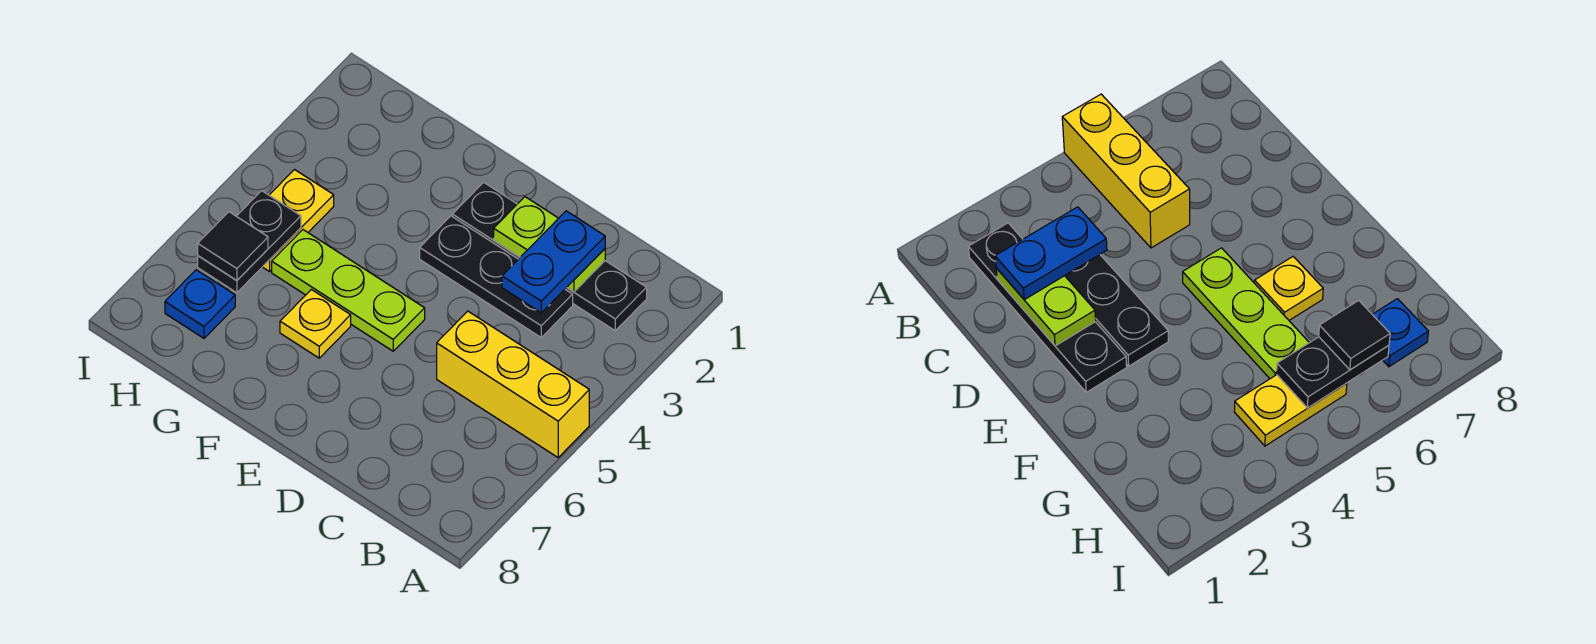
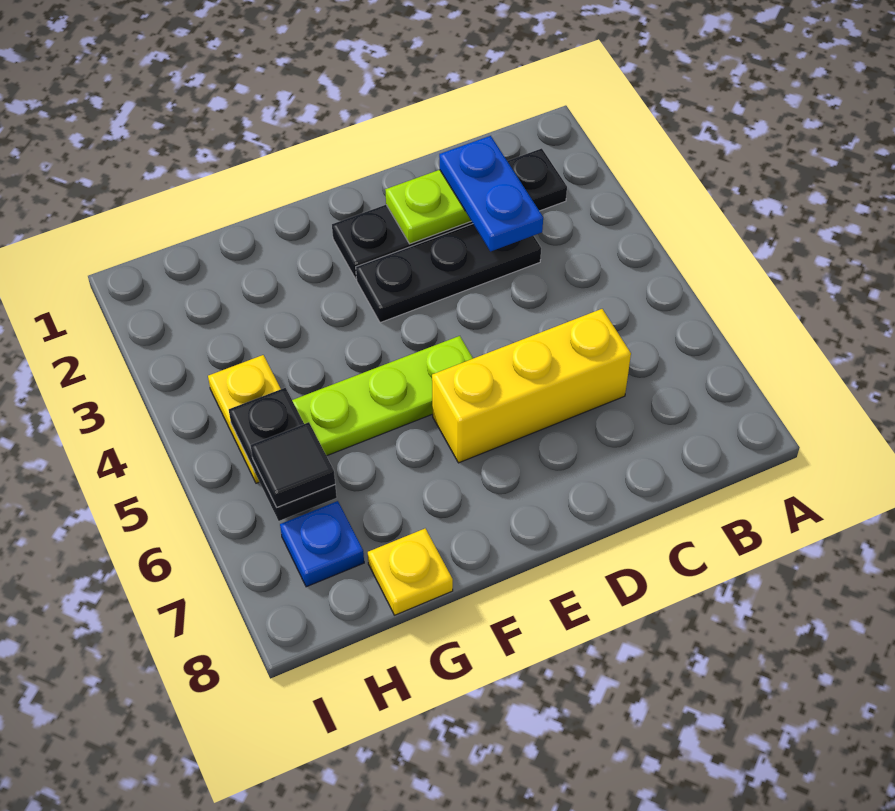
yellow brick A5:C5 level 1 -> yellow brick C6:E6 level 1
yellow plate F6 level 1 -> yellow plate G8 level 1

